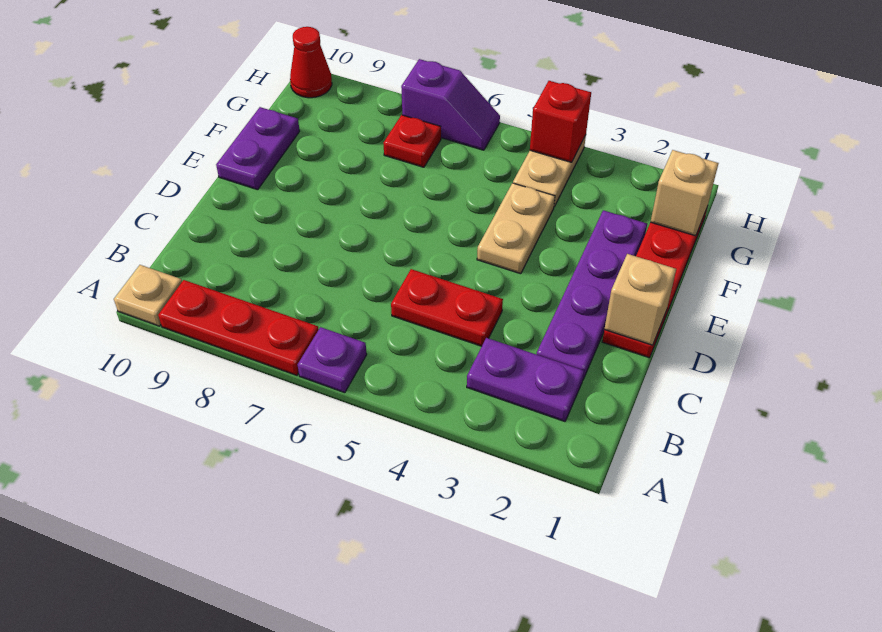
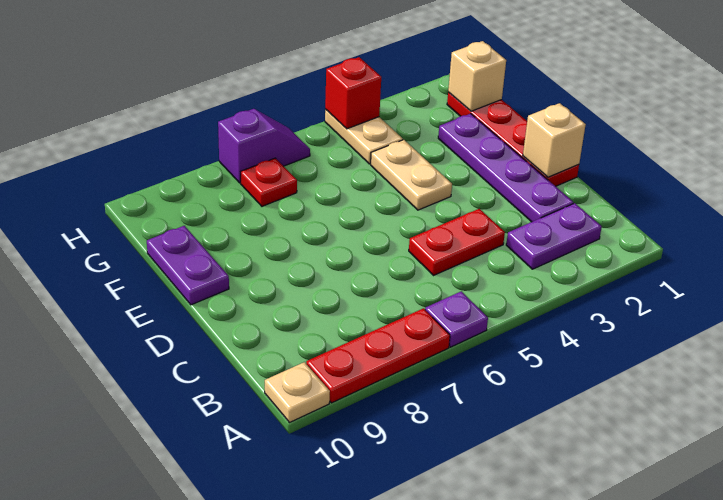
red cone H10 level 1 -> none

